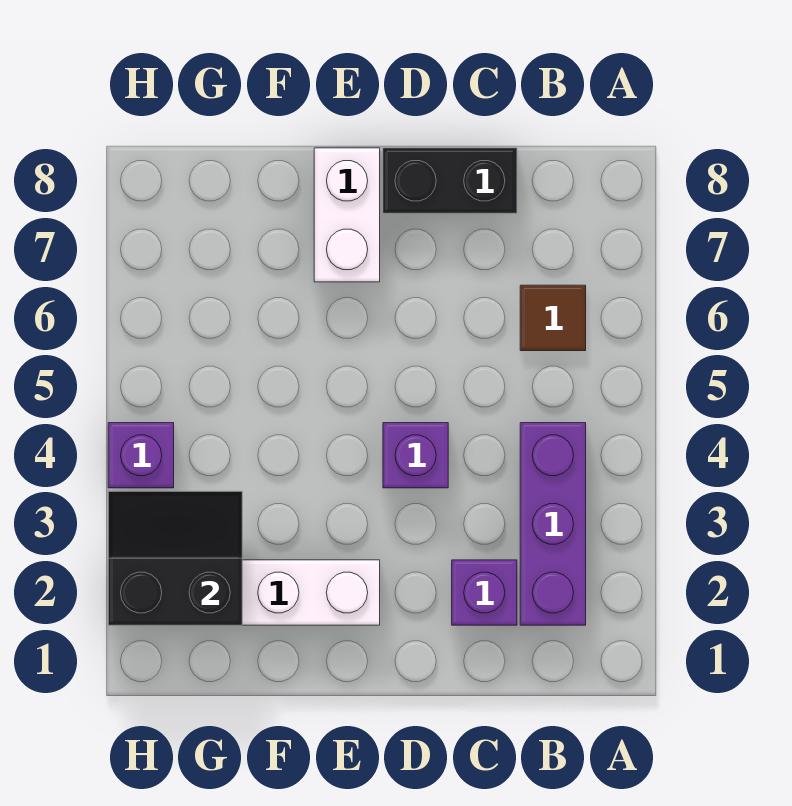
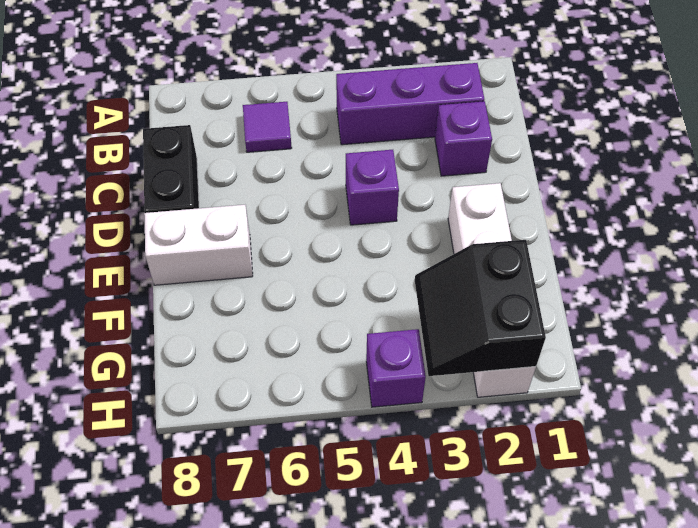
brown tile B6 level 1 -> purple tile B6 level 1

